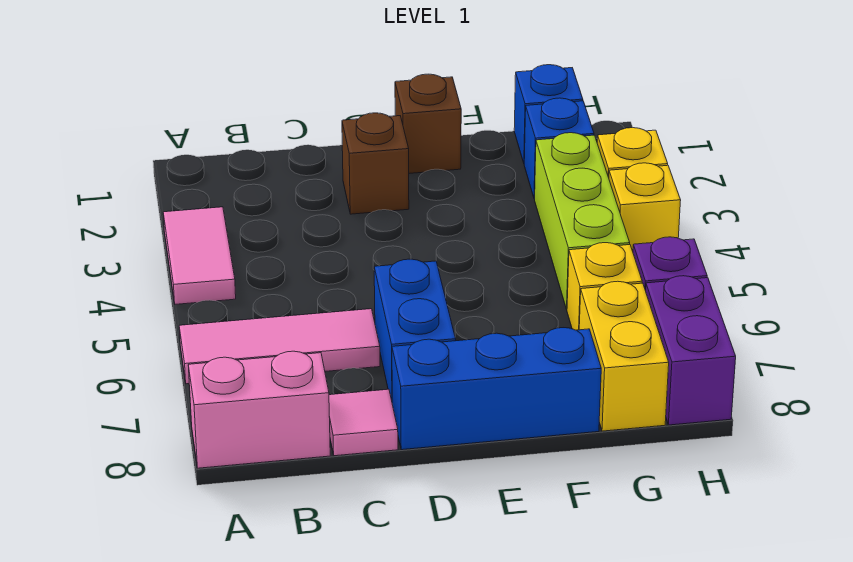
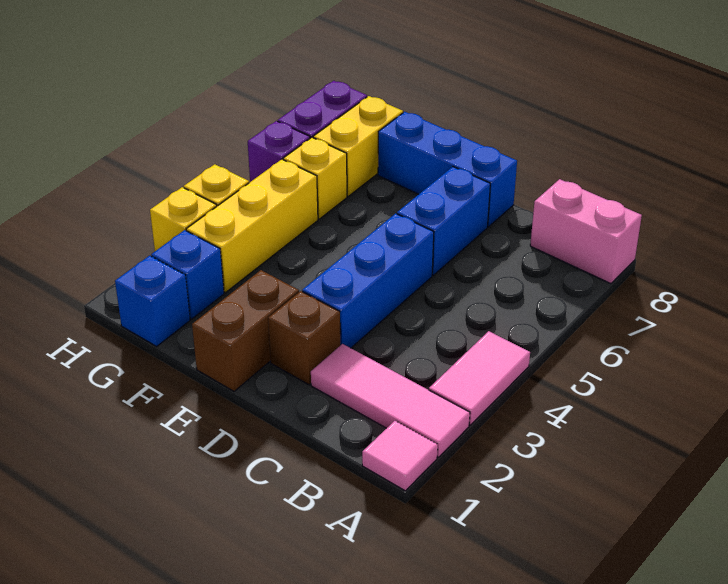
pink tile A6:C6 level 1 -> pink tile A2:C2 level 1
pink tile C8 level 1 -> pink tile A1 level 1
none -> blue brick D3:D5 level 1
brown brick E1 level 1 -> brown brick E1:E2 level 1
lime brick G3:G5 level 1 -> yellow brick G3:G5 level 1

